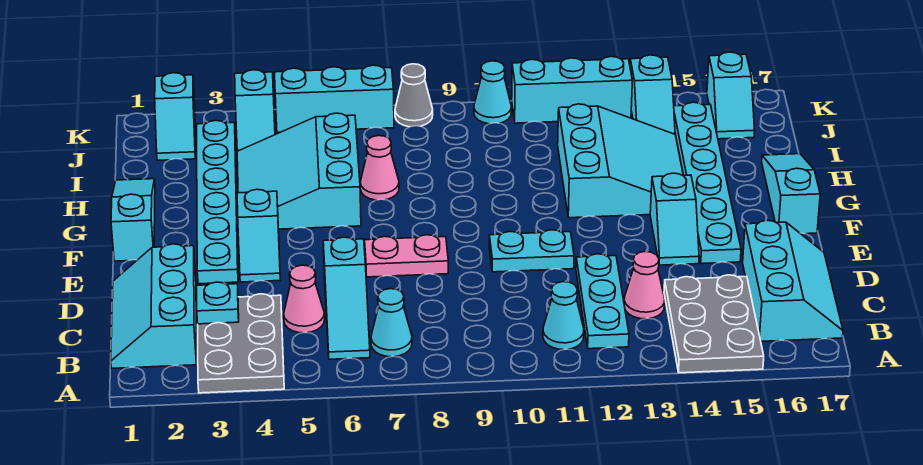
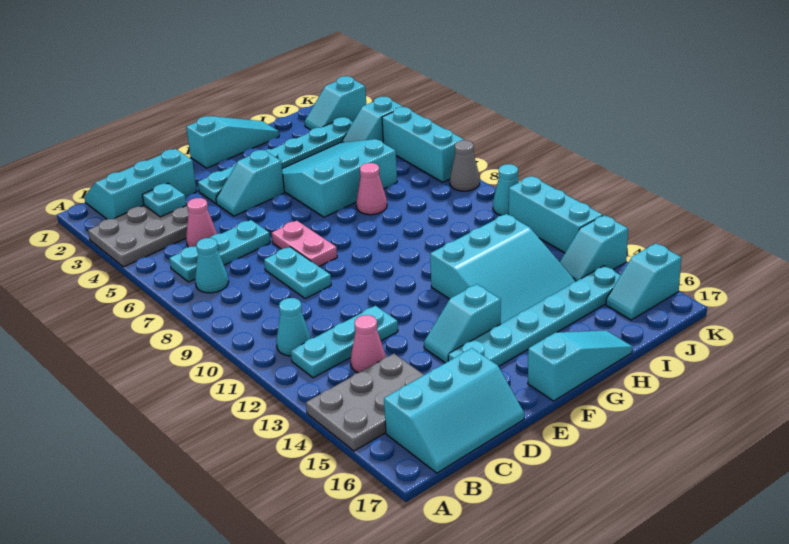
cyan slope B6:D6 level 1 top D -> cyan plate B6:D6 level 1
cyan plate E10:E11 level 1 -> cyan plate D8:D9 level 1

